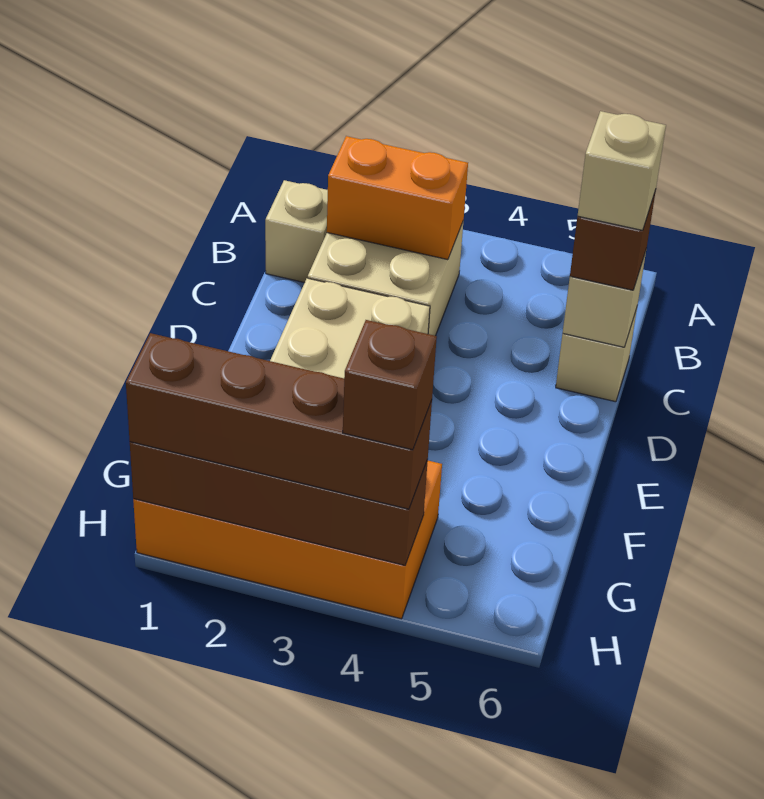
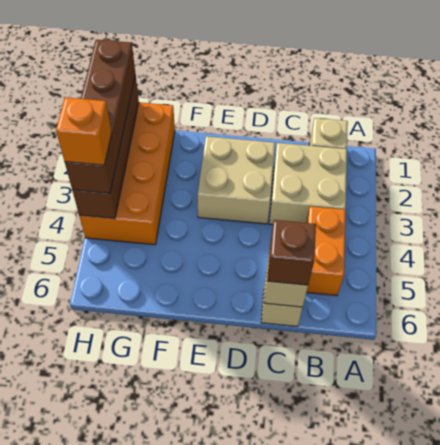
orange brick B2:B3 level 2 -> orange brick B4:B5 level 1
tan brick C6 level 4 -> none
brown brick H4 level 4 -> orange brick H4 level 4

